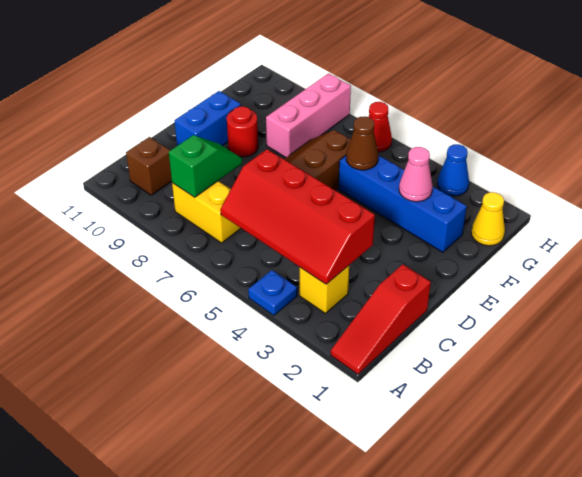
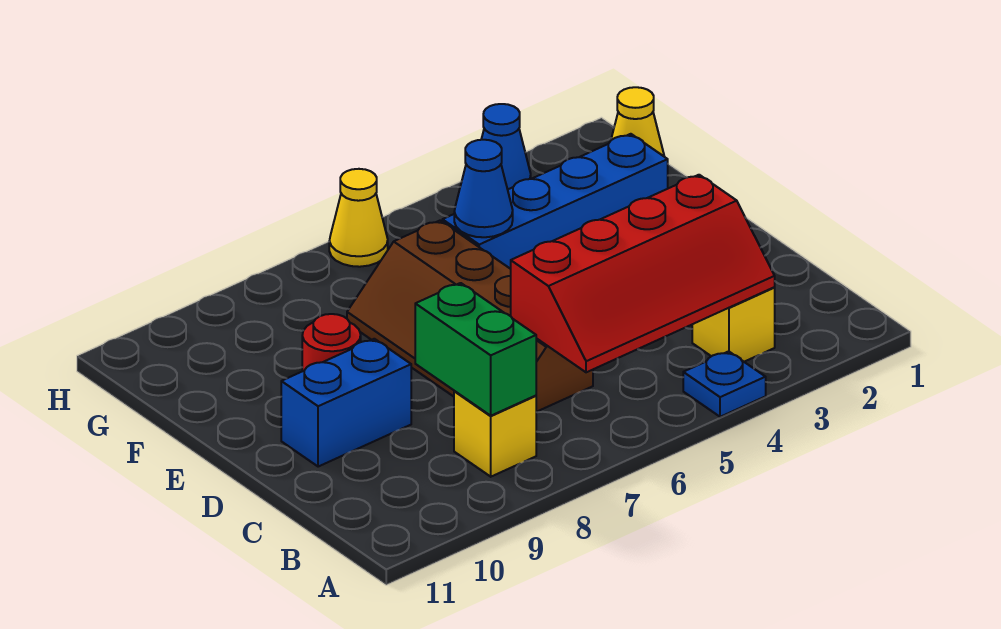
red slope A1:C1 level 1 top C -> none
yellow brick B7:B8 level 1 -> yellow brick B8 level 1
green slope B8:C8 level 2 top B -> green brick B8:C8 level 2
brown brick B10 level 1 -> none
blue brick D10:E10 level 1 -> blue brick D9:D10 level 1
pink cone F3 level 2 -> none
brown cone F5 level 2 -> blue cone F5 level 2
pink brick F8:H8 level 1 -> none
red cone H6 level 1 -> yellow cone H6 level 1

